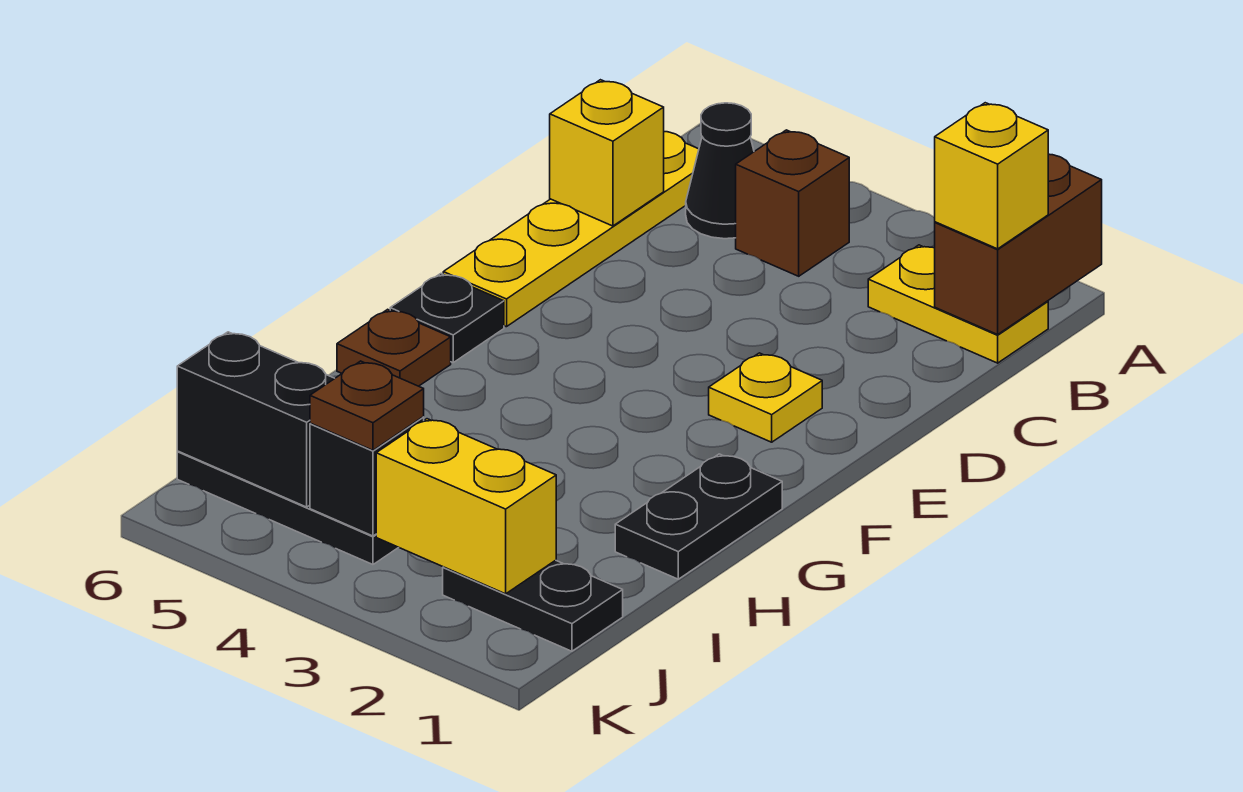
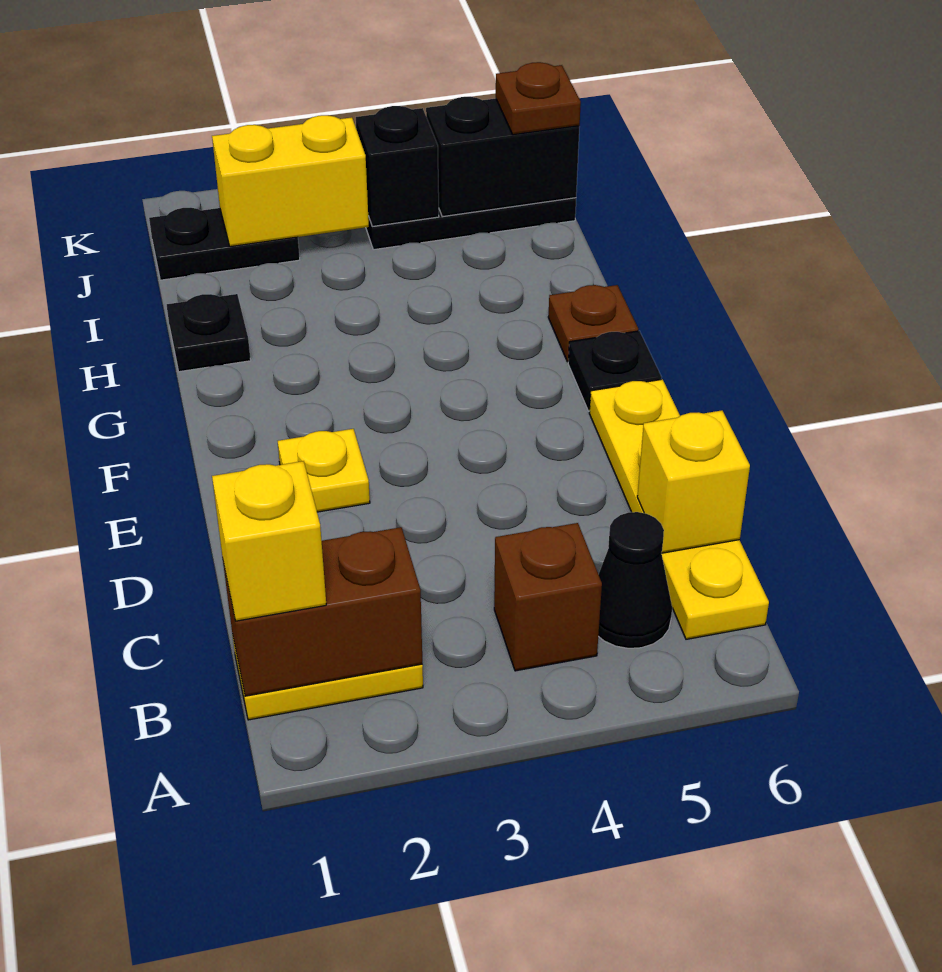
brown brick A1:B1 level 2 -> brown brick B1:B2 level 2
black plate G1:H1 level 1 -> black plate H1 level 1
brown plate J4 level 3 -> brown plate J6 level 3

